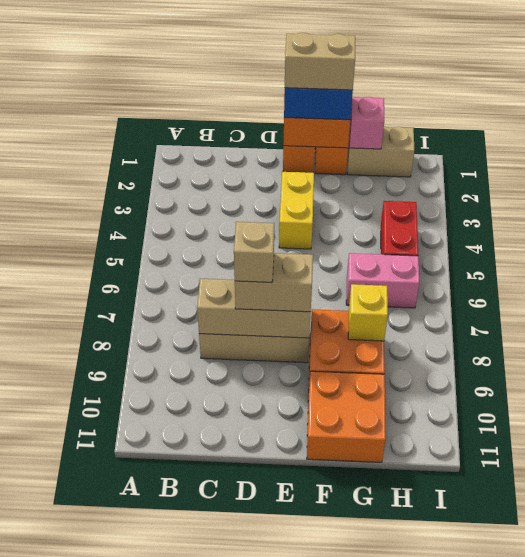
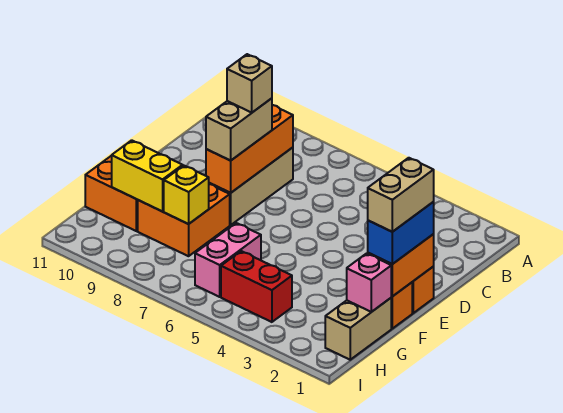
tan brick C8:E8 level 2 -> orange brick C8:E8 level 2
yellow brick E3:E4 level 1 -> yellow brick G9:G10 level 2

